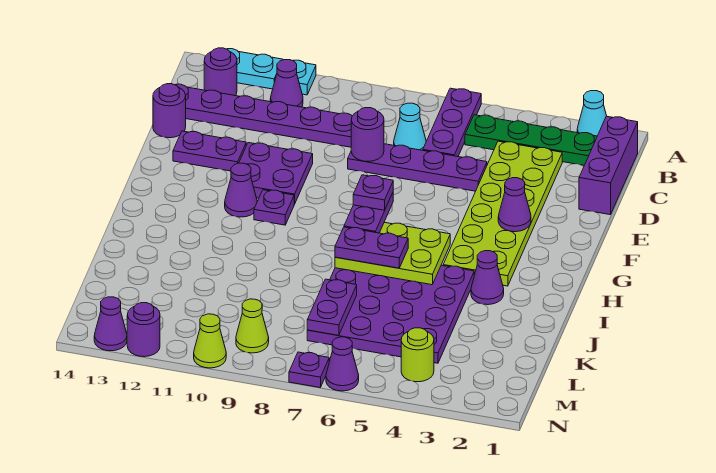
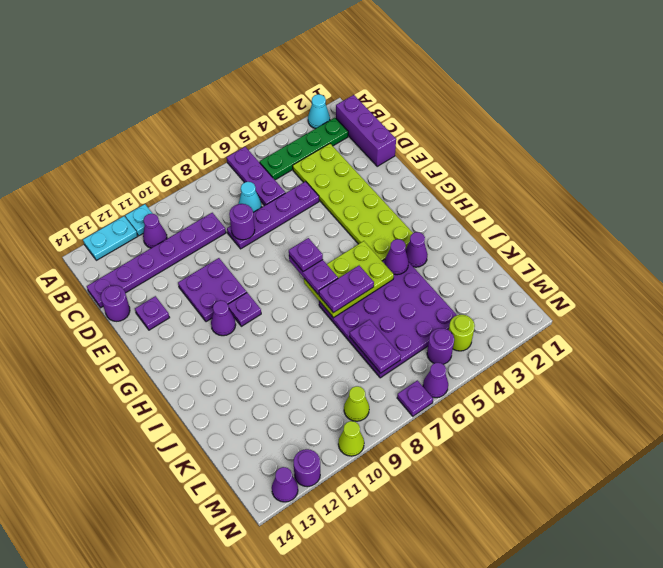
purple round brick B13 level 1 -> purple round brick M5 level 1
purple plate E12:E13 level 1 -> purple plate E13 level 1
purple cone F3 level 2 -> purple cone I4 level 2

